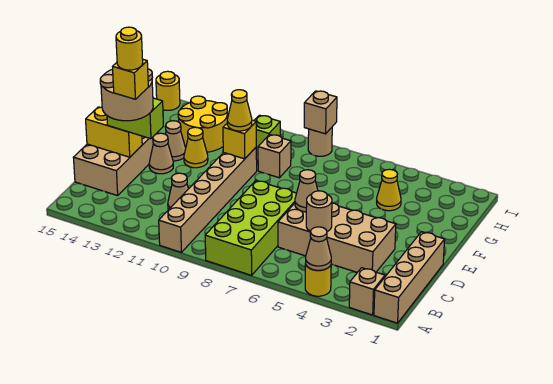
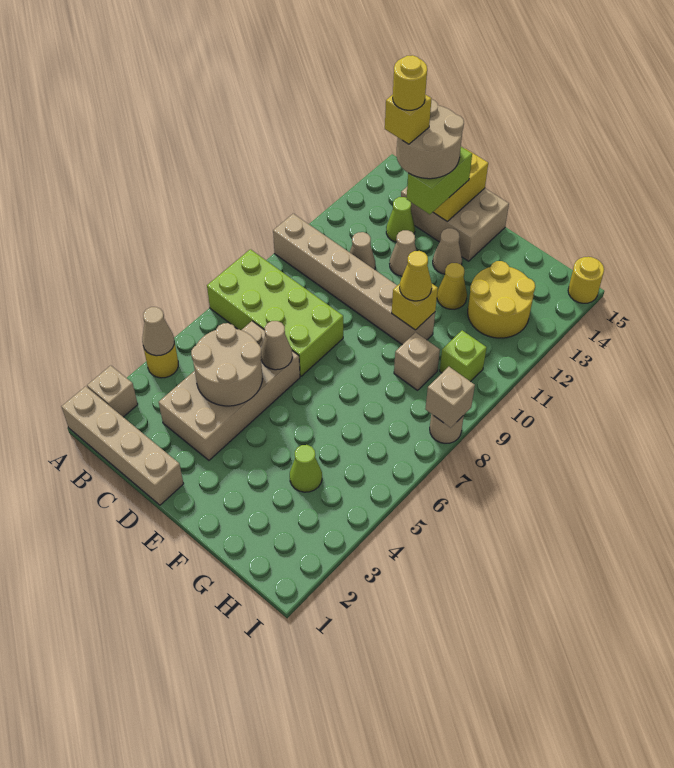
tan round brick C5 level 2 -> tan round brick C4:D5 level 2
none -> lime cone C13 level 1
tan cone F13 level 1 -> tan cone D12 level 1
yellow cone G4 level 1 -> lime cone G4 level 1

